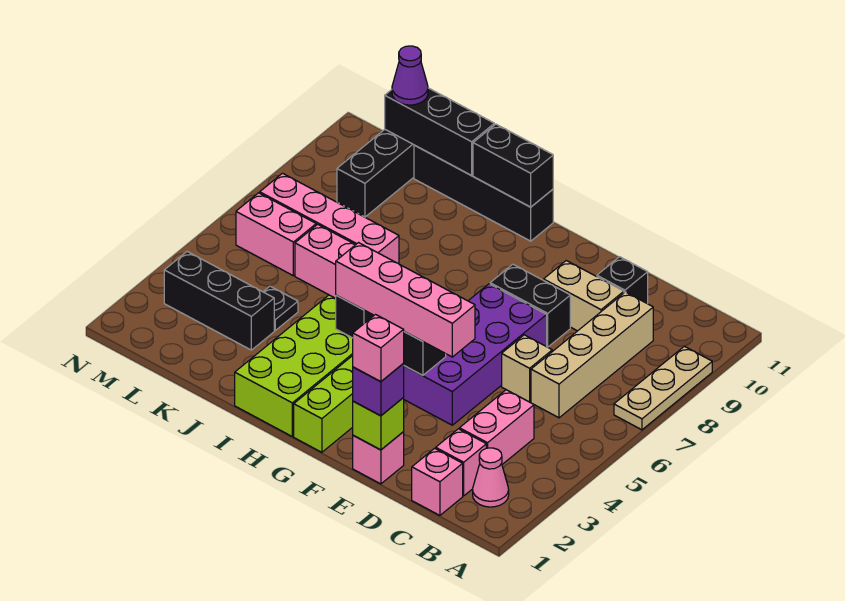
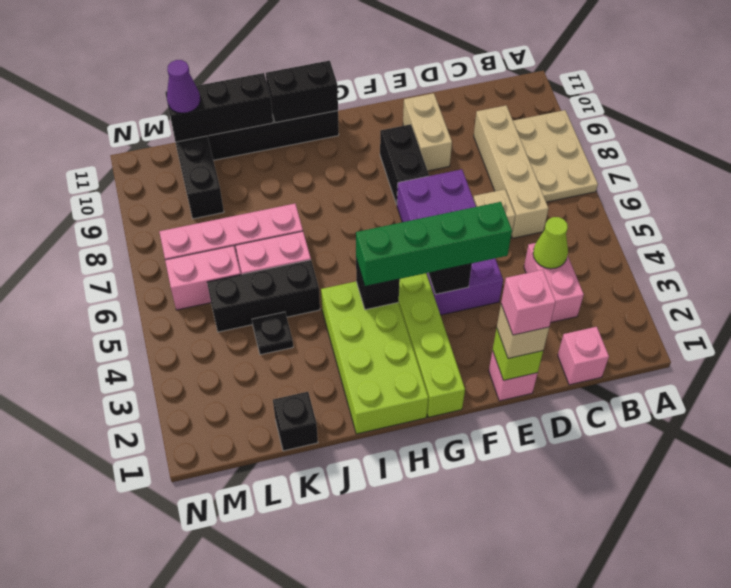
tan plate A7:A9 level 1 -> tan plate A7:B9 level 1
pink cone B2 level 1 -> none
pink brick C2 level 1 -> none
none -> lime cone C4 level 2
tan brick D9:E9 level 1 -> tan brick E9:E10 level 1
black brick D10 level 1 -> black brick K1 level 1
purple brick E1 level 3 -> tan brick E1 level 3
pink brick E4:H4 level 3 -> green brick E4:H4 level 3
black brick E8:F8 level 1 -> black brick F8:F9 level 1
black brick K3:M3 level 1 -> black brick J5:L5 level 1

